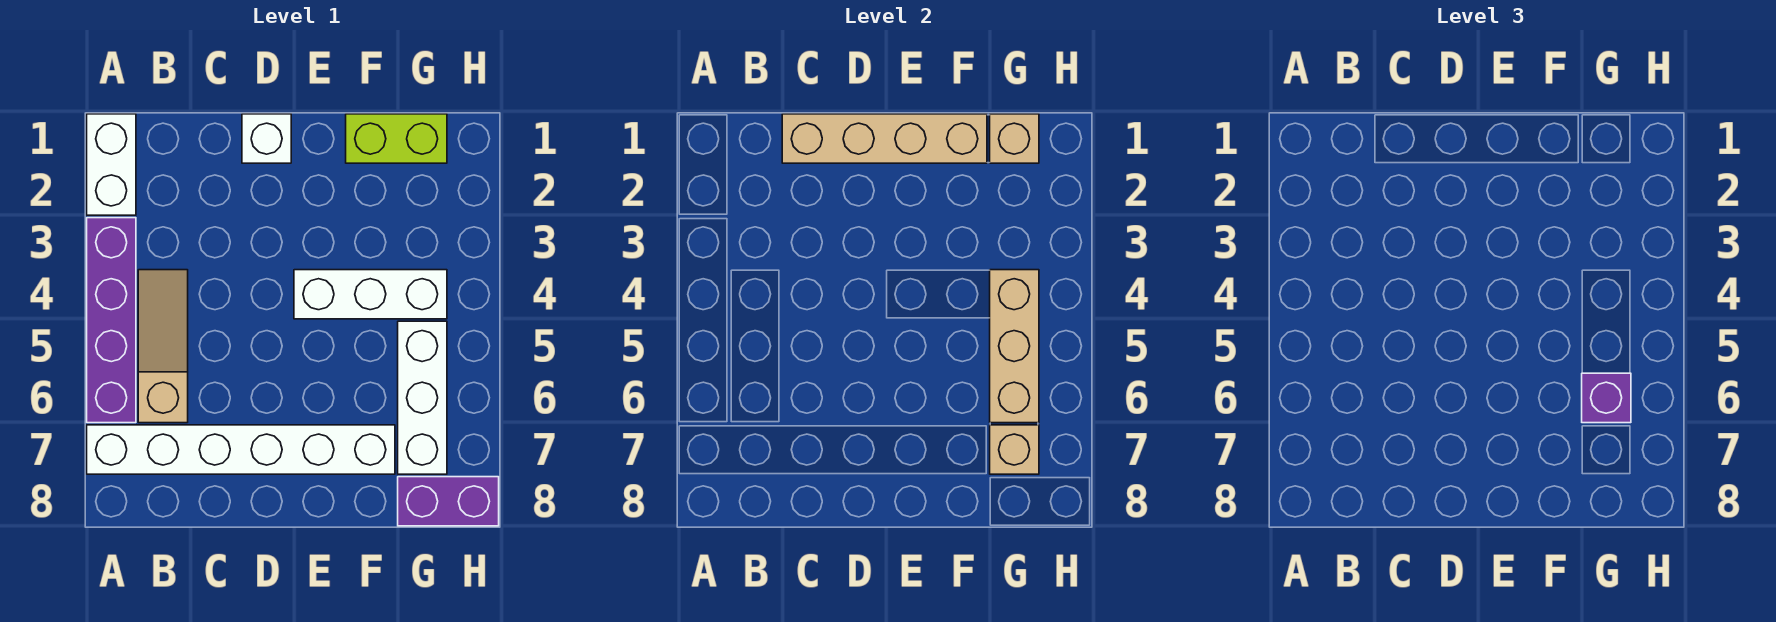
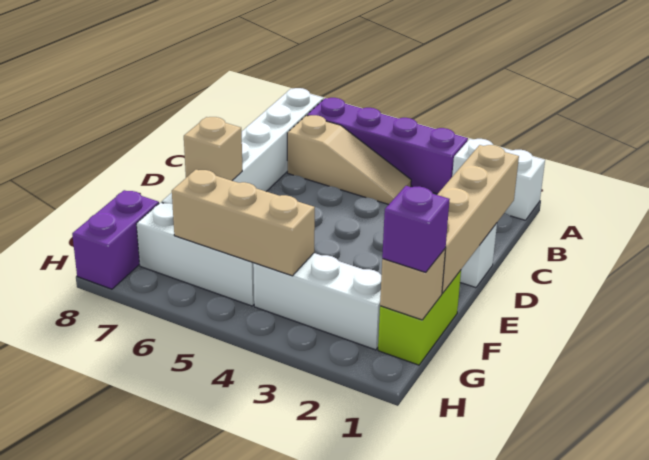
white brick E4:G4 level 1 -> white brick G2:G4 level 1
purple brick G6 level 3 -> purple brick G1 level 3
tan brick G7 level 2 -> tan brick E7 level 2

